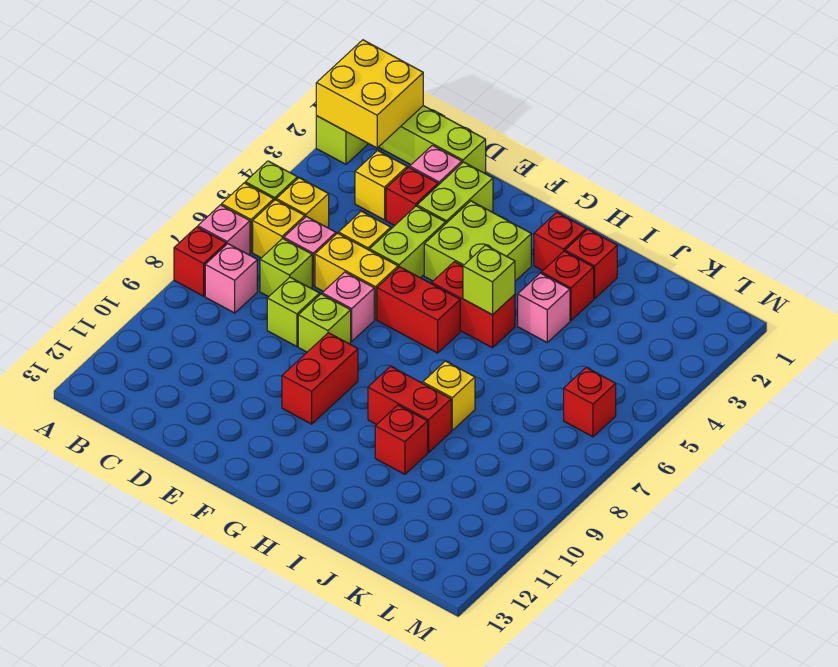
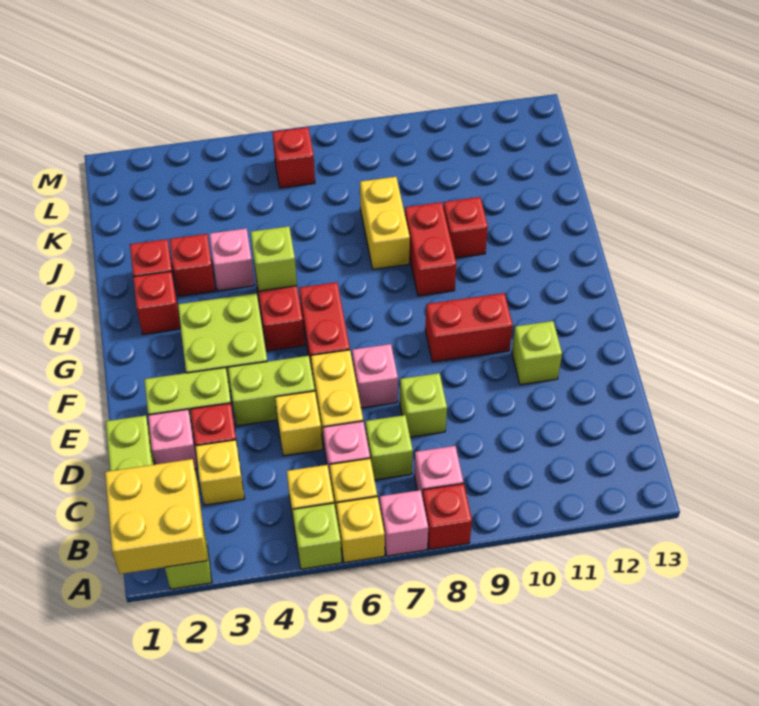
lime brick E8 level 1 -> lime brick E11 level 1
yellow brick I8 level 1 -> yellow brick I8:J8 level 1

